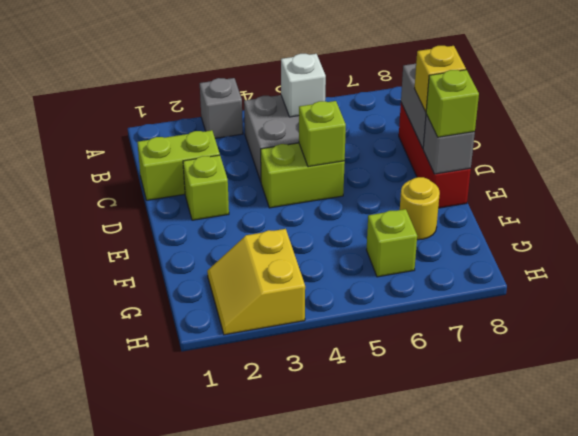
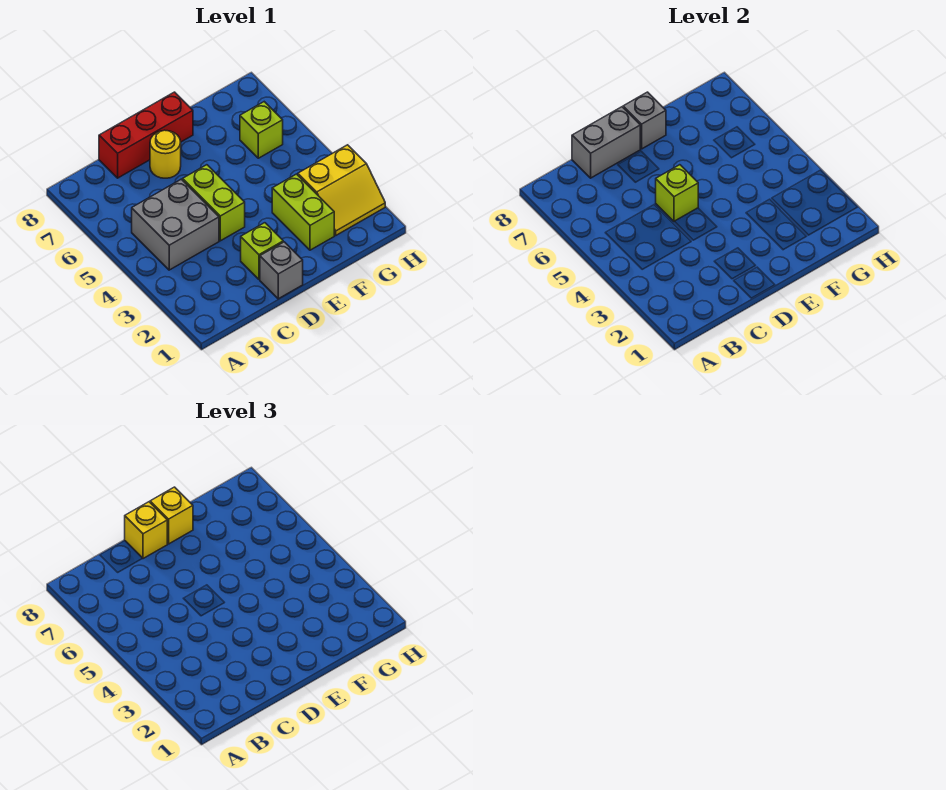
grey brick A3 level 1 -> grey brick D1 level 1
white brick B5 level 2 -> none
lime brick C1:C2 level 1 -> lime brick F2:F3 level 1
lime brick E8 level 3 -> yellow brick E8 level 3
yellow round brick F7 level 1 -> yellow round brick D7 level 1

